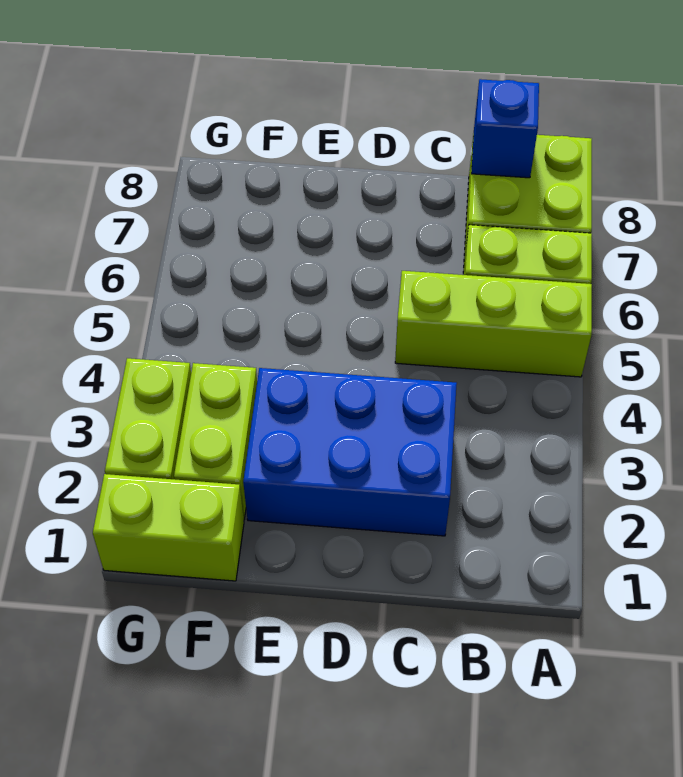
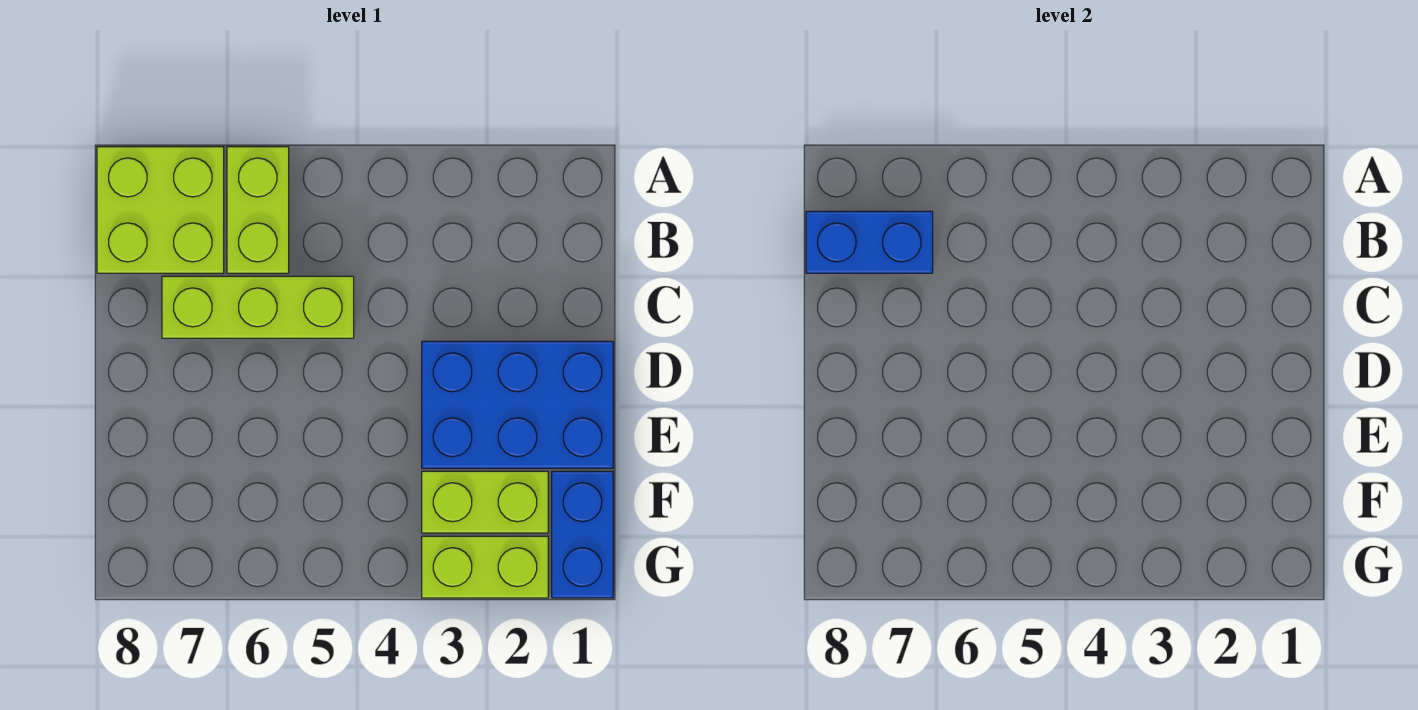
lime brick A5:C5 level 1 -> lime brick C5:C7 level 1
blue brick B8 level 2 -> blue brick B7:B8 level 2
blue brick C2:E3 level 1 -> blue brick D1:E3 level 1
lime brick F1:G1 level 1 -> blue brick F1:G1 level 1

